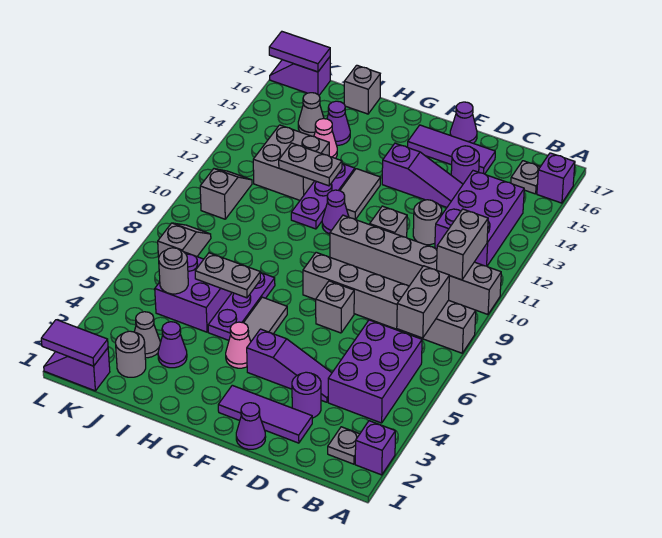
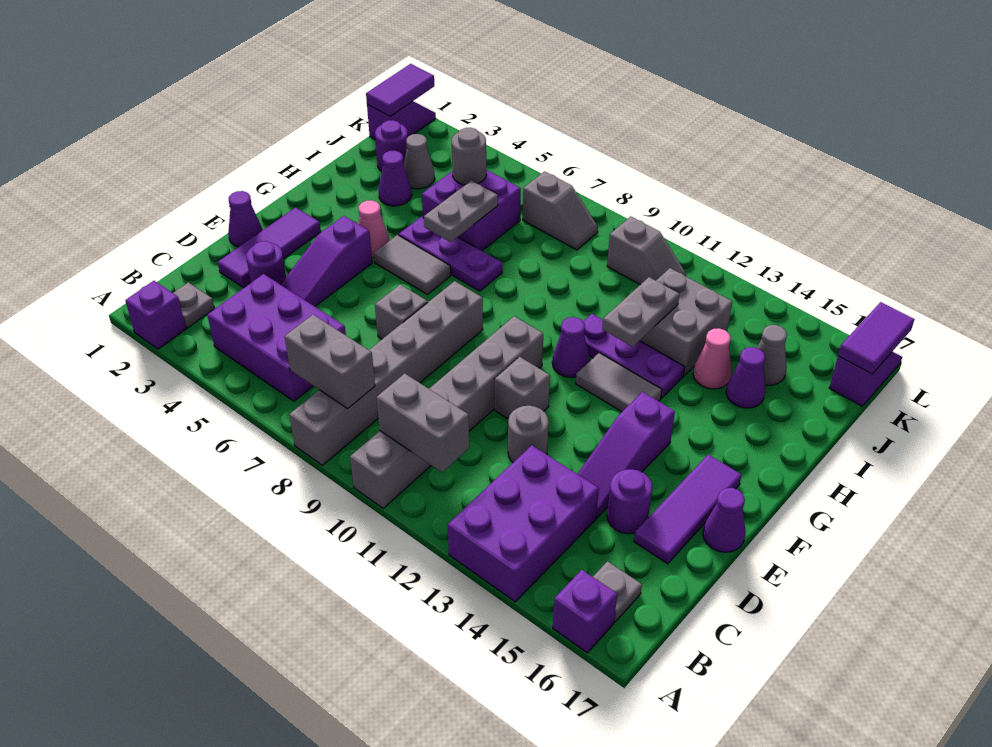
purple brick B12:C14 level 1 -> purple brick A13:C14 level 1
grey brick I17 level 1 -> none
grey round brick J2 level 1 -> purple round brick J2 level 1

